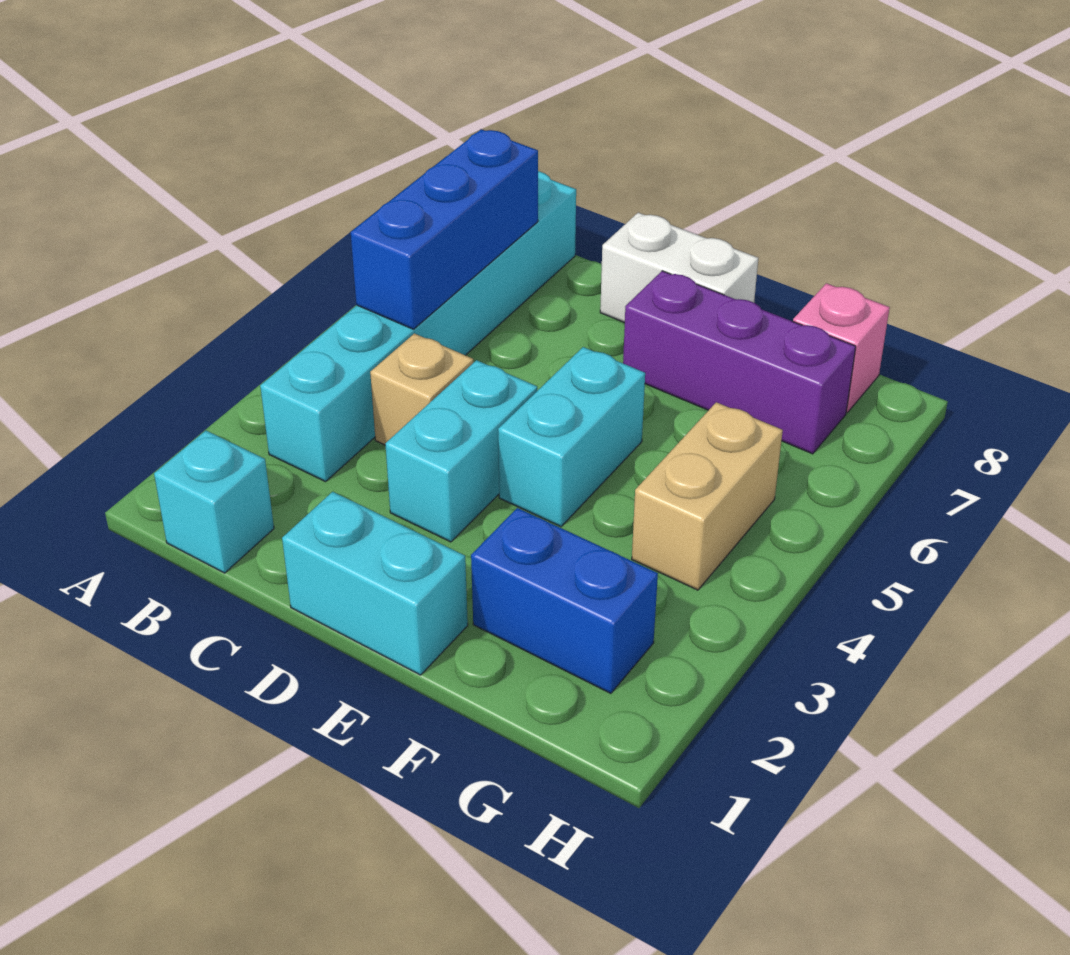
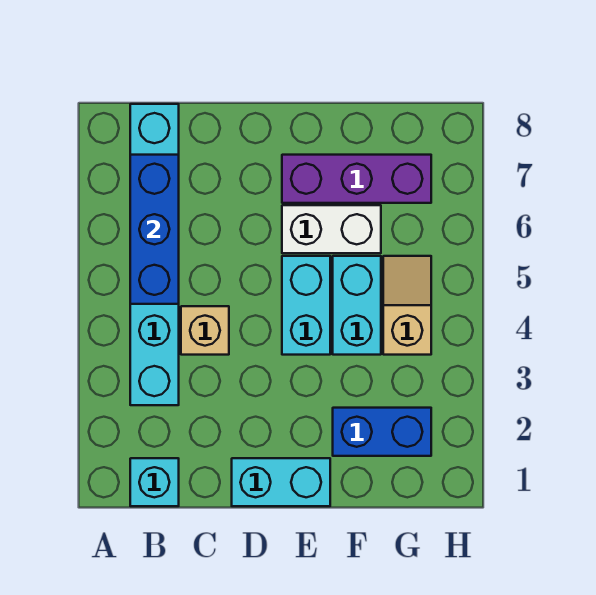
cyan brick D3:D4 level 1 -> cyan brick F4:F5 level 1
white brick D8:E8 level 1 -> white brick E6:F6 level 1
tan brick G4:G5 level 1 -> tan slope G4:G5 level 1 top 4
pink brick G8 level 1 -> none

